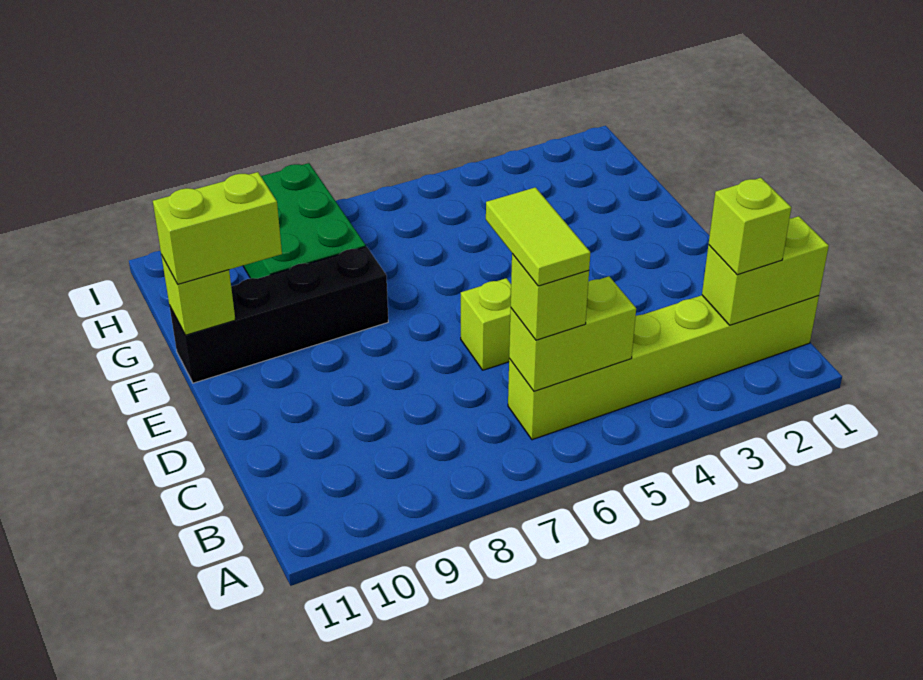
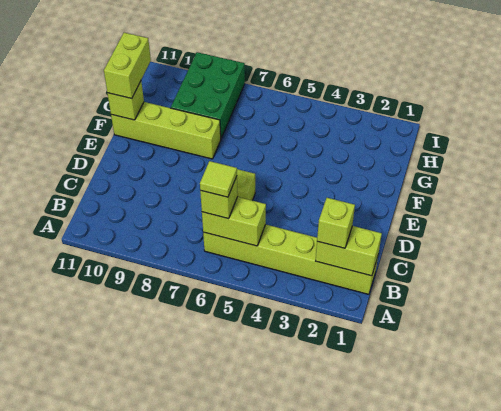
lime tile B6:C6 level 4 -> lime tile B6 level 4
black brick F8:F11 level 1 -> lime brick F8:F11 level 1
lime brick F10:F11 level 3 -> lime brick F11:G11 level 3

